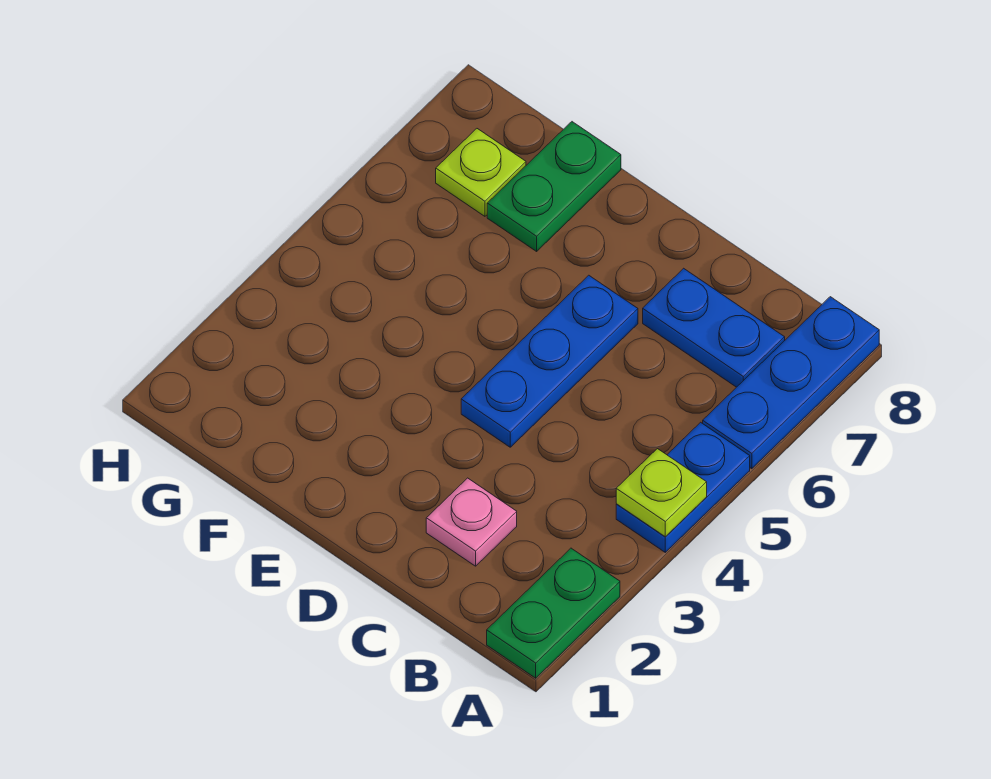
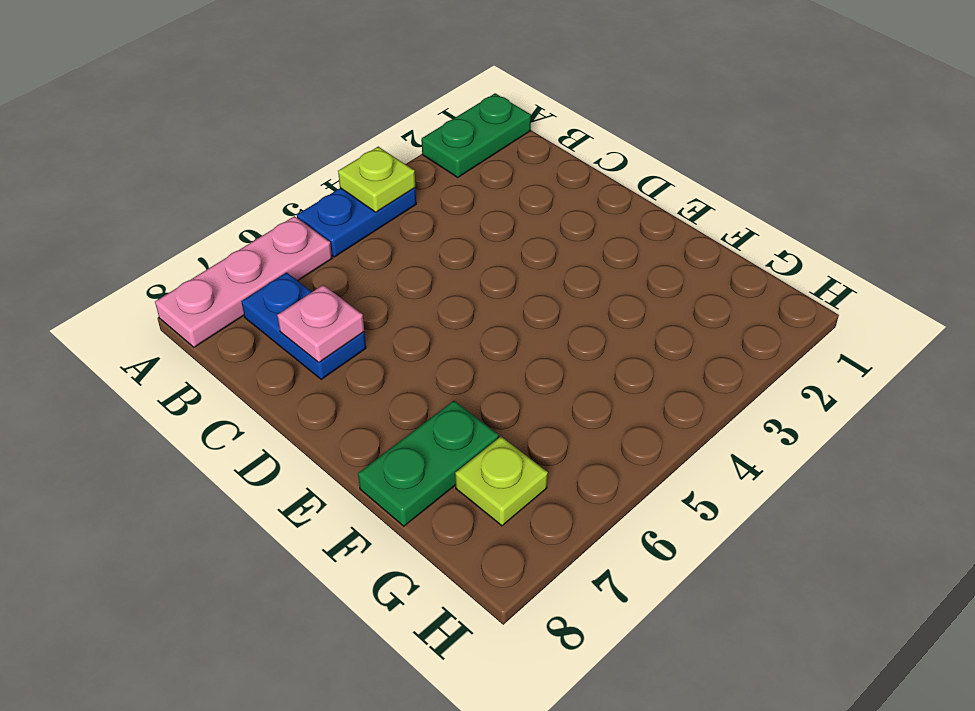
blue plate A6:A8 level 1 -> pink plate A6:A8 level 1
pink plate C2 level 1 -> pink plate C7 level 2
blue plate D4:D6 level 1 -> none

